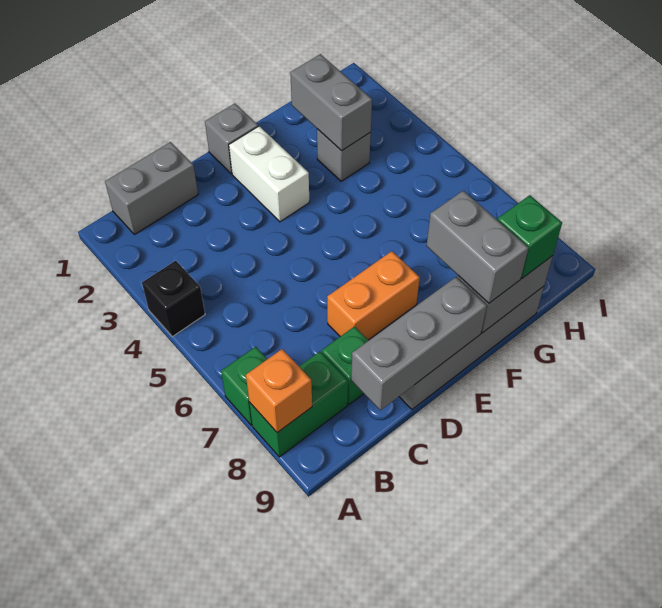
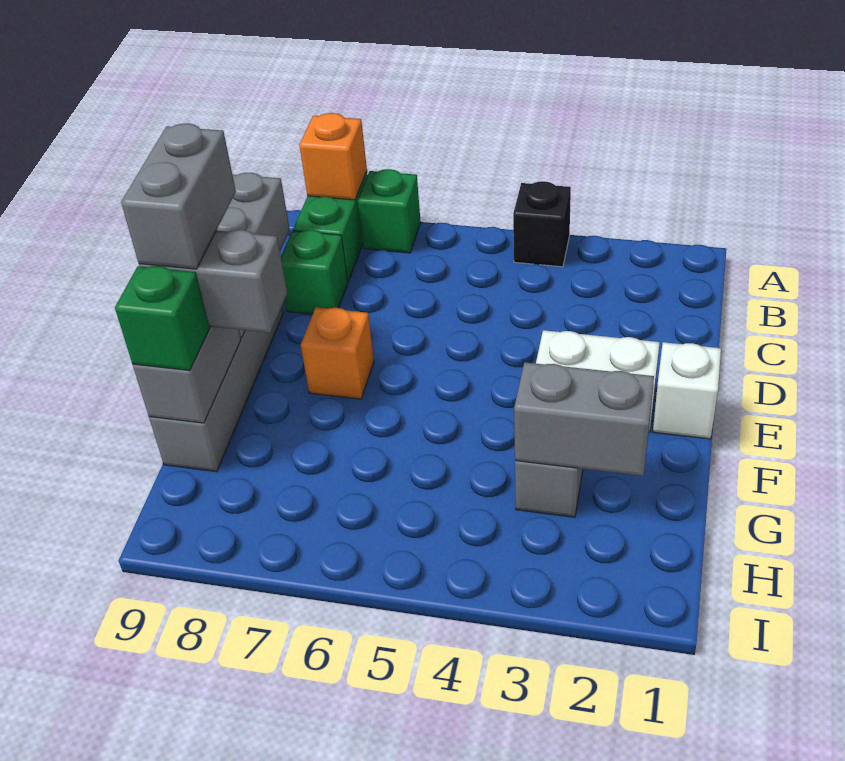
grey brick B1:C1 level 1 -> grey brick E9:F9 level 4
orange brick D7:E7 level 1 -> orange brick E7 level 1
grey brick E1 level 1 -> white brick E1 level 1

